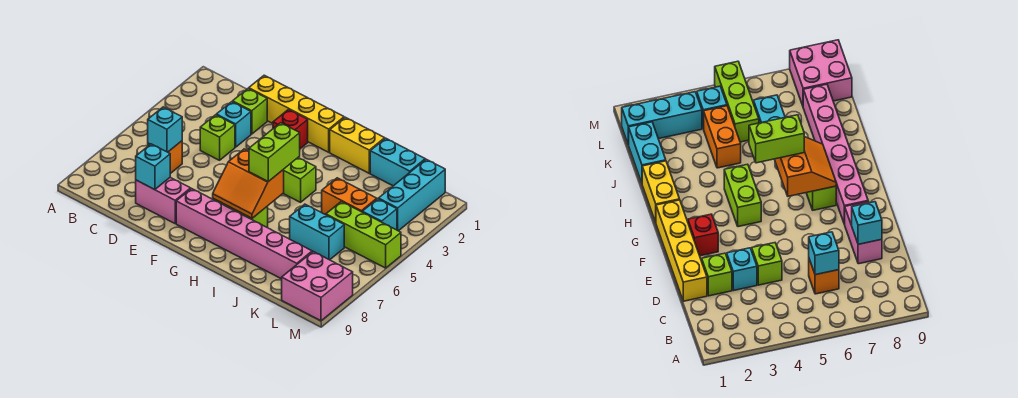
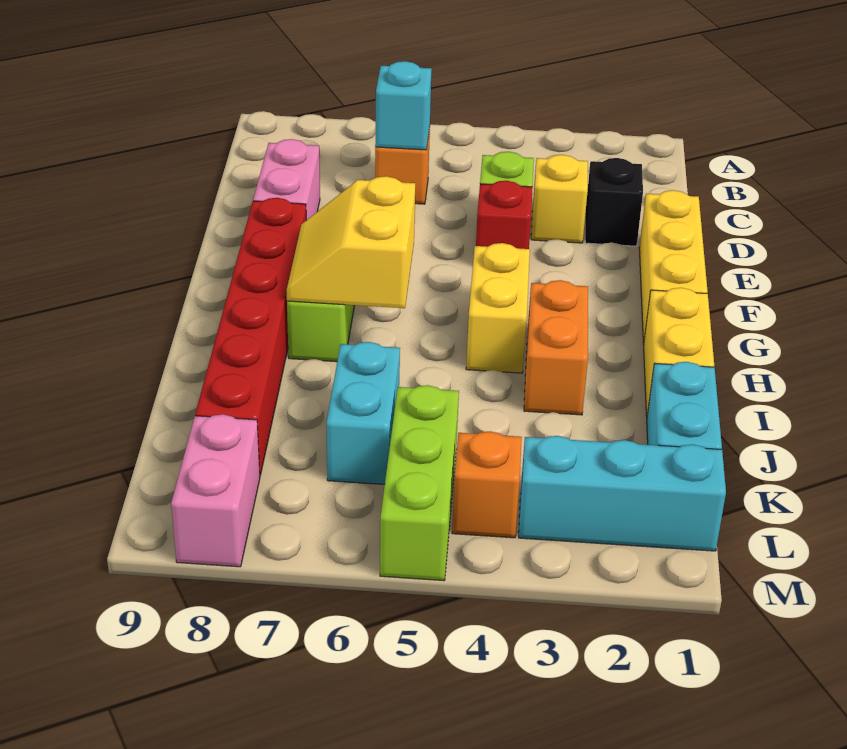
yellow brick D1:G1 level 1 -> yellow brick E1:G1 level 1
lime brick D2 level 1 -> black brick D2 level 1
cyan brick D3 level 1 -> yellow brick D3 level 1
cyan brick D8 level 2 -> none
red brick F2 level 1 -> red brick E4 level 1
pink brick F8:K8 level 1 -> red brick F8:K8 level 1
lime brick G4:H4 level 1 -> yellow brick G4:H4 level 1
orange slope G6:H7 level 2 top 6 -> yellow slope G6:H7 level 2 top 6
lime brick H5:H6 level 3 -> none
orange brick J4:K4 level 1 -> orange brick H3:I3 level 1
cyan brick L4 level 1 -> orange brick L4 level 1
pink brick L8:M9 level 1 -> pink brick L8:M8 level 1

